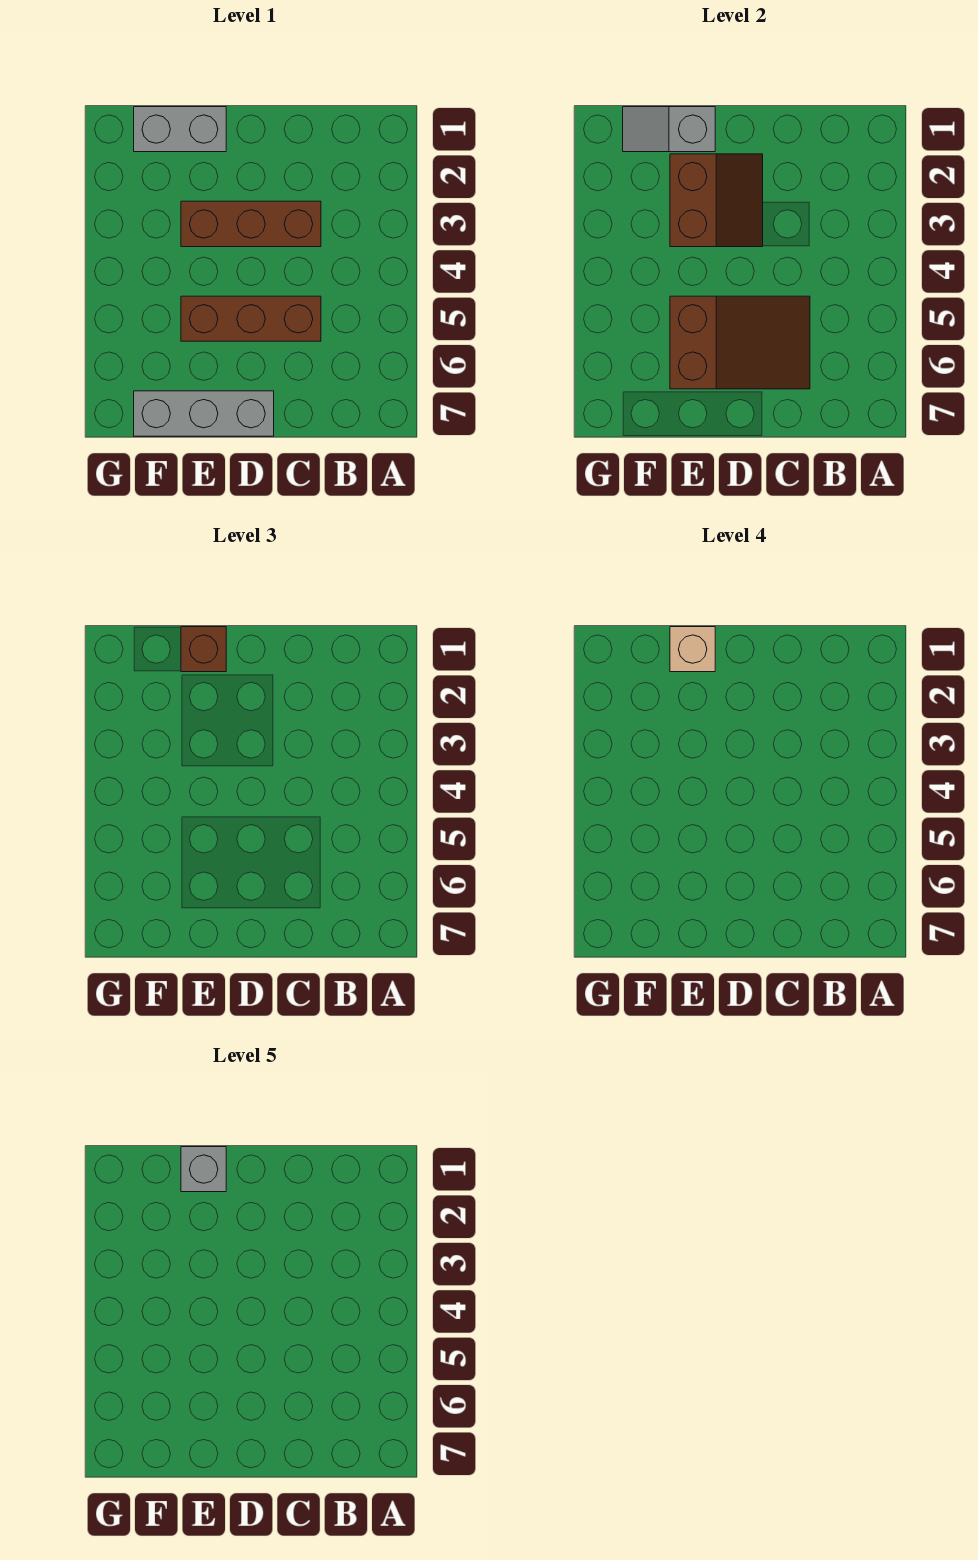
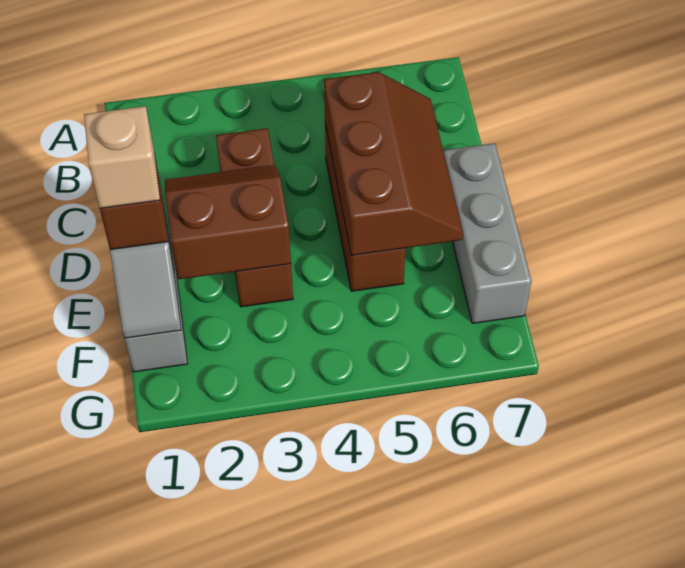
brown slope C5:E6 level 2 top E -> brown slope C5:E6 level 2 top 5
grey brick E1 level 5 -> none

